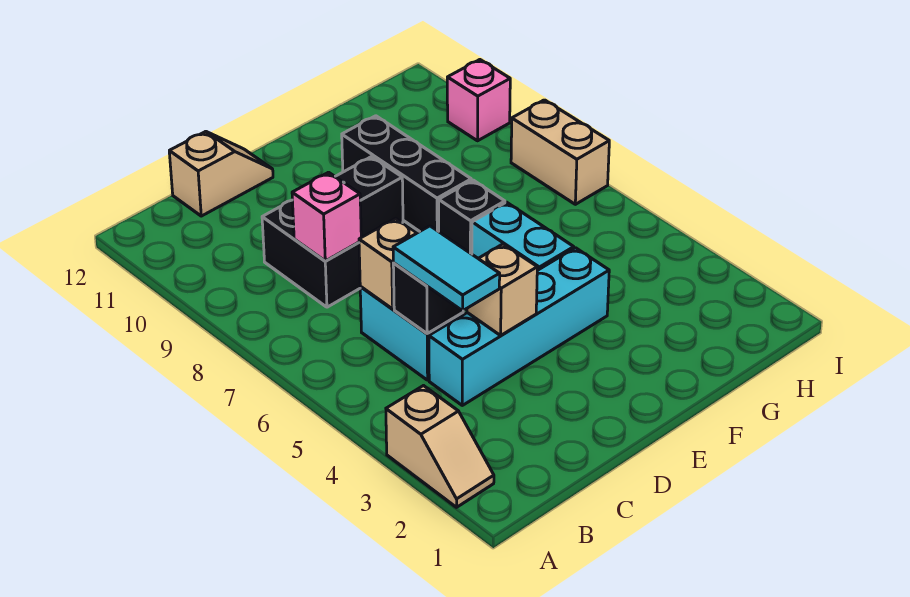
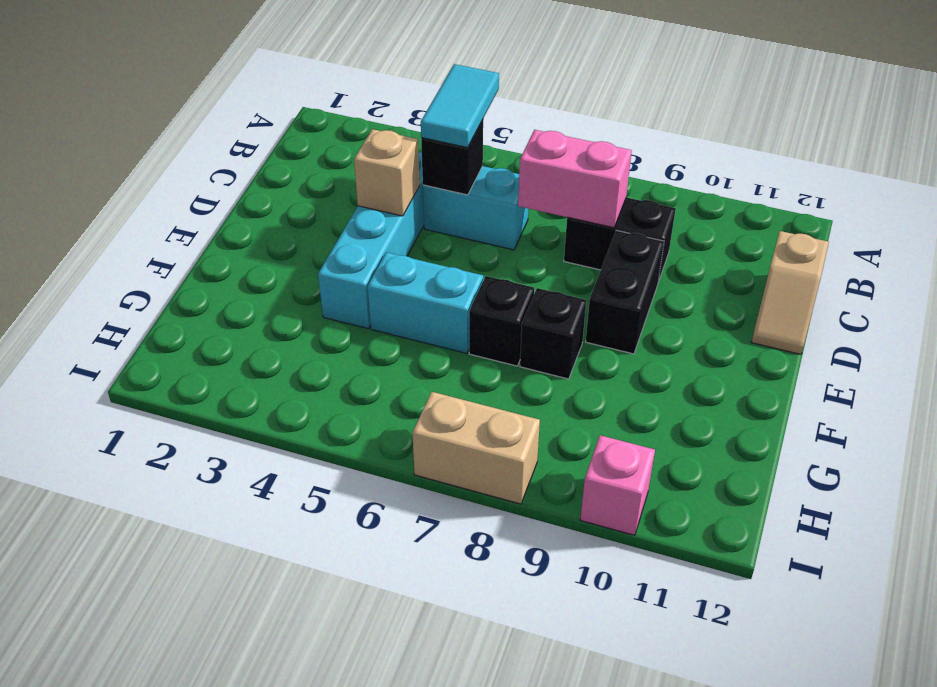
tan slope A2:A3 level 1 top 3 -> none
cyan tile C4:C5 level 3 -> cyan tile B5:C5 level 3
tan brick C6 level 2 -> none
pink brick C8 level 2 -> pink brick C7:C8 level 2
black brick F8:F10 level 1 -> black brick F8 level 1

